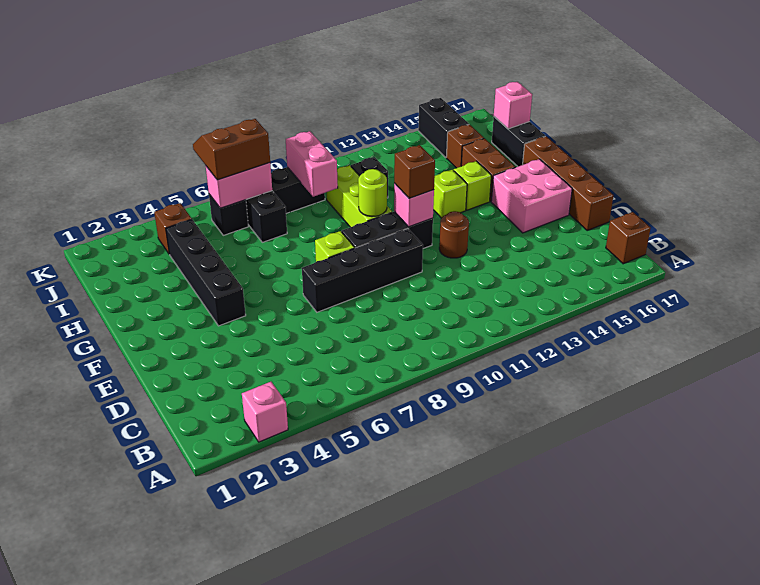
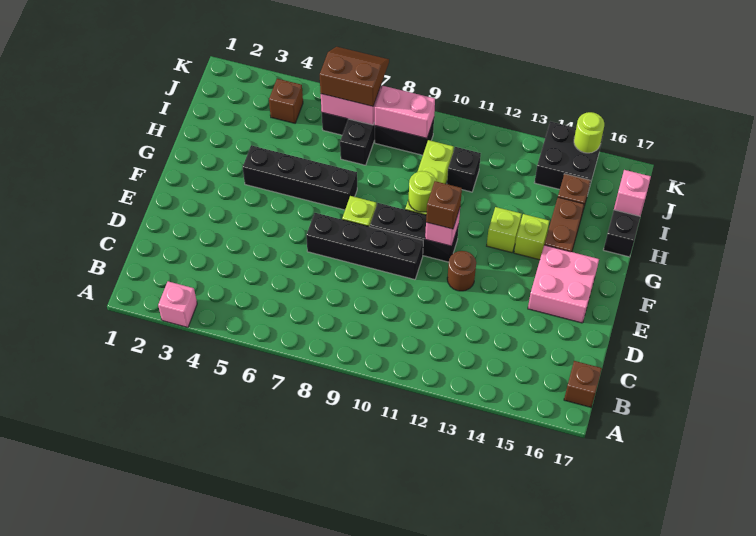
brown brick D17:G17 level 1 -> none
black brick F4:I4 level 1 -> black brick G4:G7 level 1
pink brick I9:J9 level 2 -> pink brick J8:J9 level 2
black brick J15:K15 level 1 -> black brick J14:K15 level 1
none -> lime round brick K15 level 2

